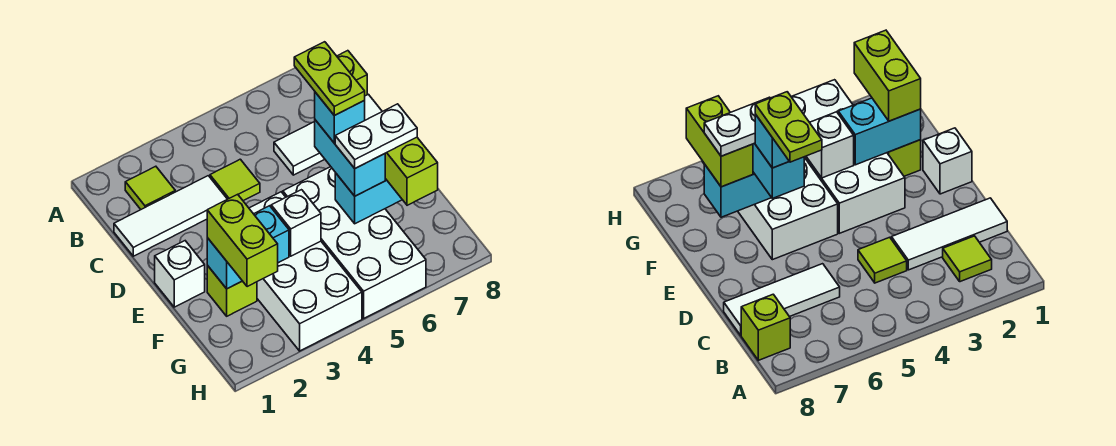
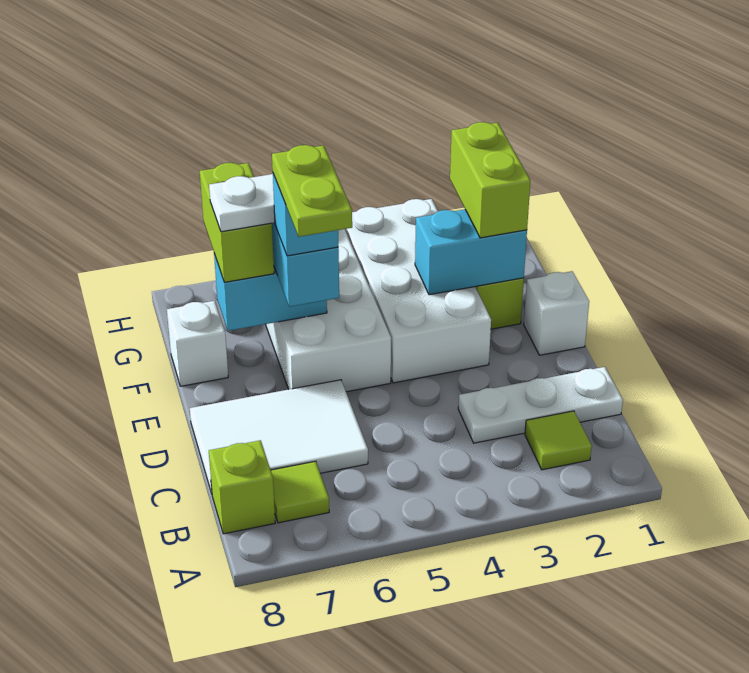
white tile C1:C3 level 1 -> white plate C1:C3 level 1
lime tile C4 level 1 -> lime tile B7 level 1
white tile C6:C8 level 1 -> white tile C6:D8 level 1
white brick F4 level 2 -> white brick F8 level 1

